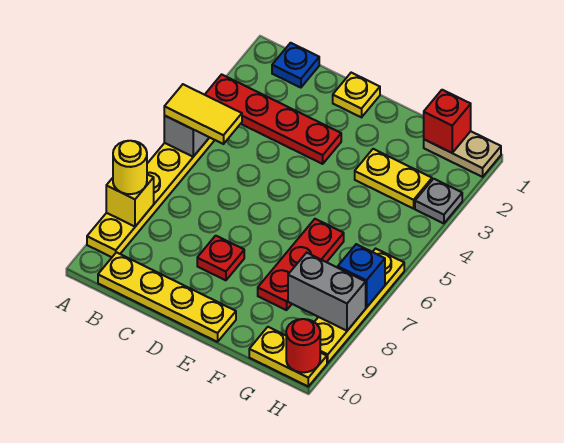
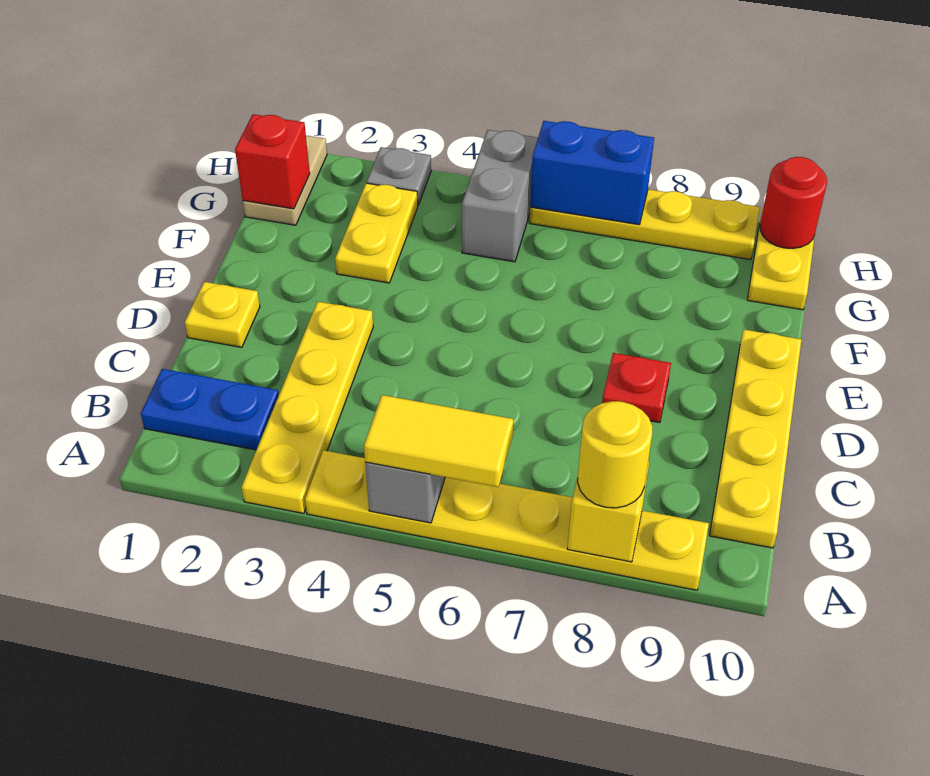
red plate A3:D3 level 1 -> yellow plate A3:D3 level 1
yellow tile A5:B5 level 3 -> yellow tile A5:A6 level 3
blue plate B1 level 1 -> blue plate B1:B2 level 1
red plate F6:F8 level 1 -> none
grey brick G8:H8 level 2 -> grey brick G5:H5 level 1
blue brick H7 level 2 -> blue brick H6:H7 level 2

